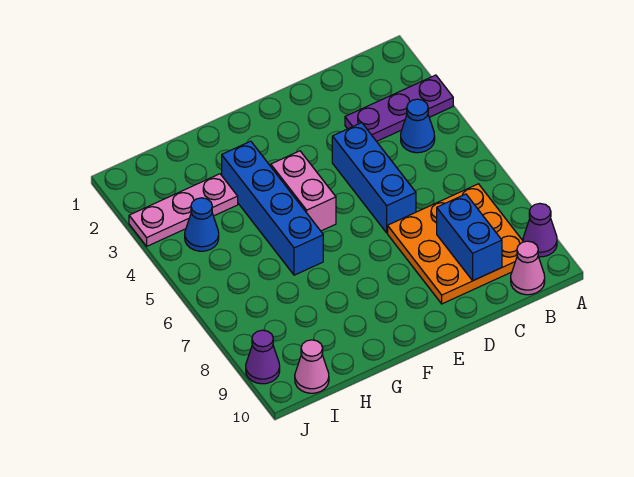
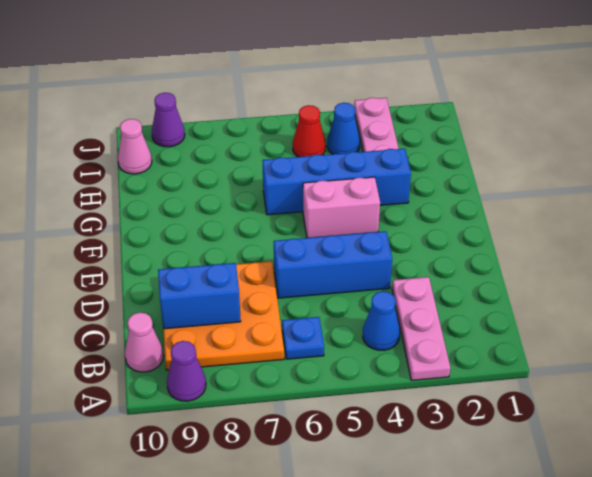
purple plate A3:C3 level 1 -> pink plate A3:C3 level 1
none -> blue plate B6 level 1
none -> red cone I5 level 1

